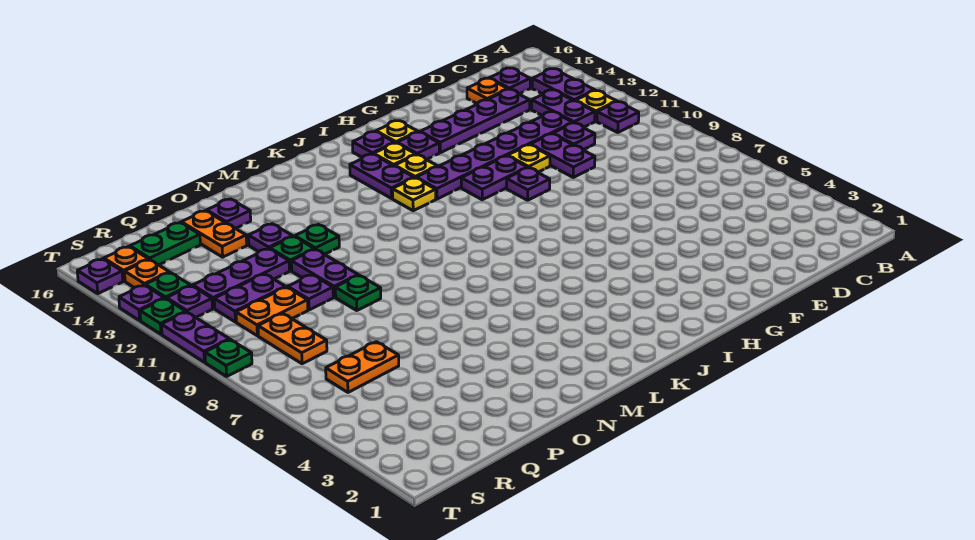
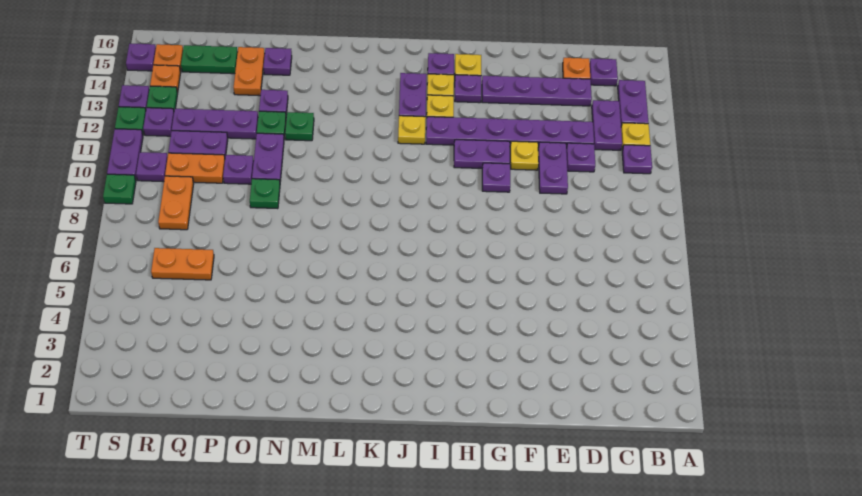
none -> purple plate S10 level 1

